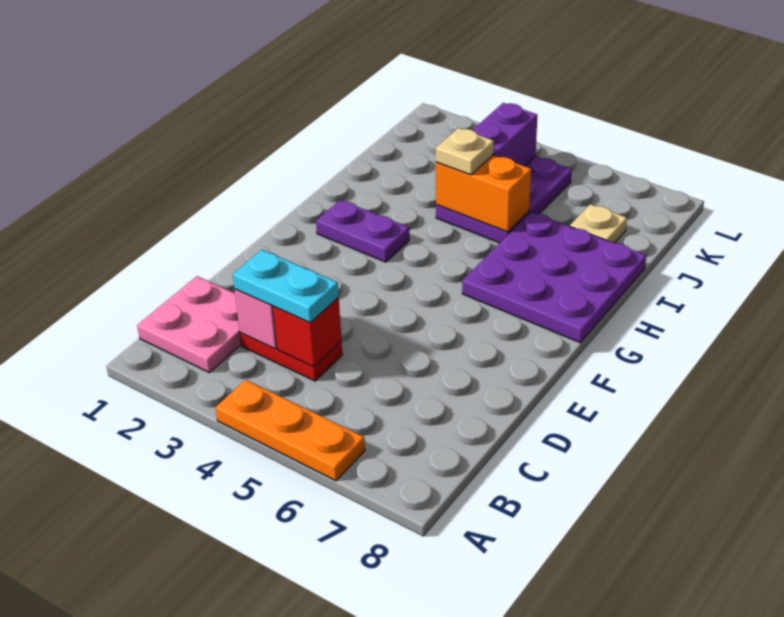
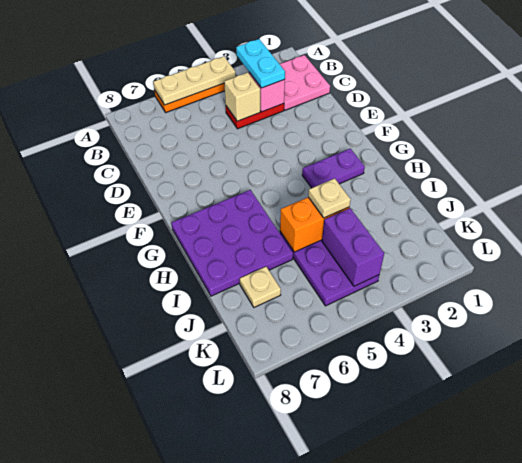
none -> tan plate A4:A6 level 2
cyan plate C3:C4 level 3 -> cyan plate B3:C3 level 3
red brick C4 level 2 -> tan brick C4 level 2

